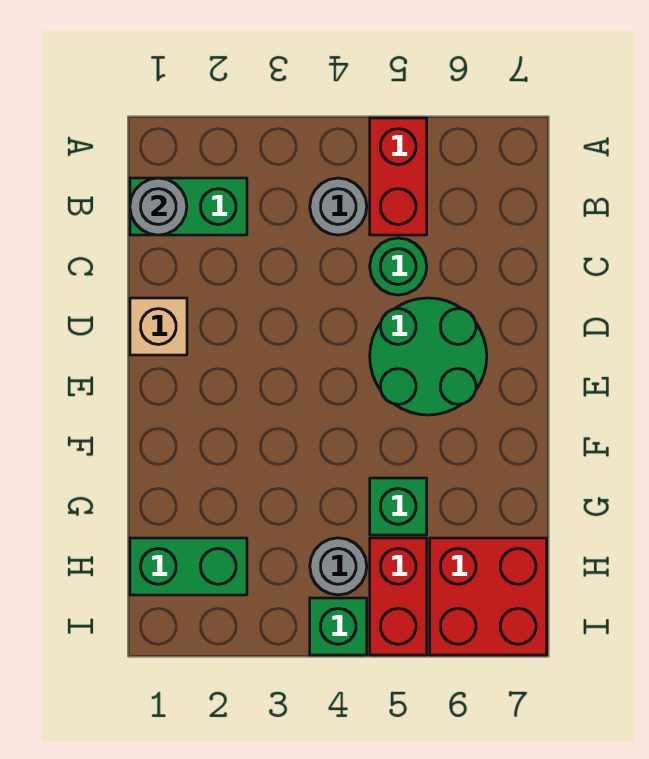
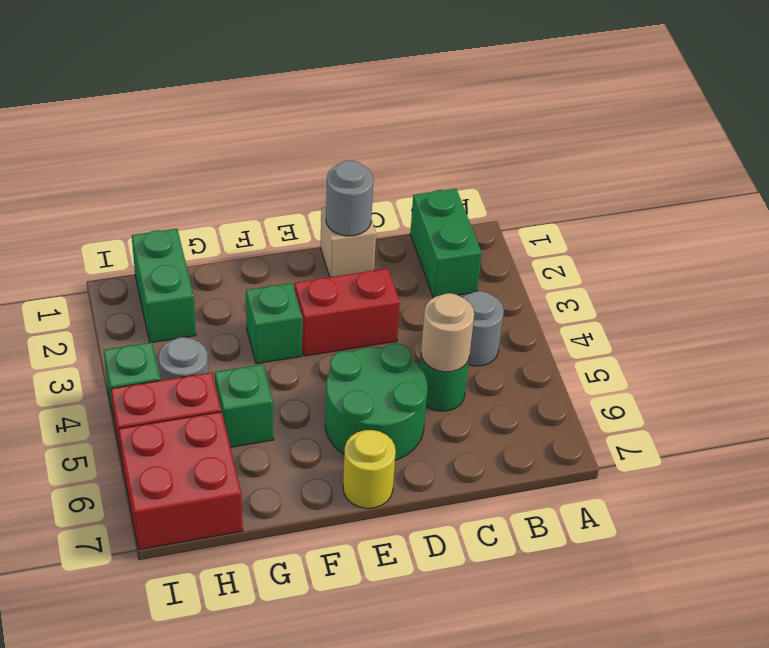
red brick A5:B5 level 1 -> red brick D3:E3 level 1
grey round brick B1 level 2 -> grey round brick D1 level 2
none -> tan round brick C5 level 2
none -> yellow round brick E7 level 1
none -> green brick F3 level 1

